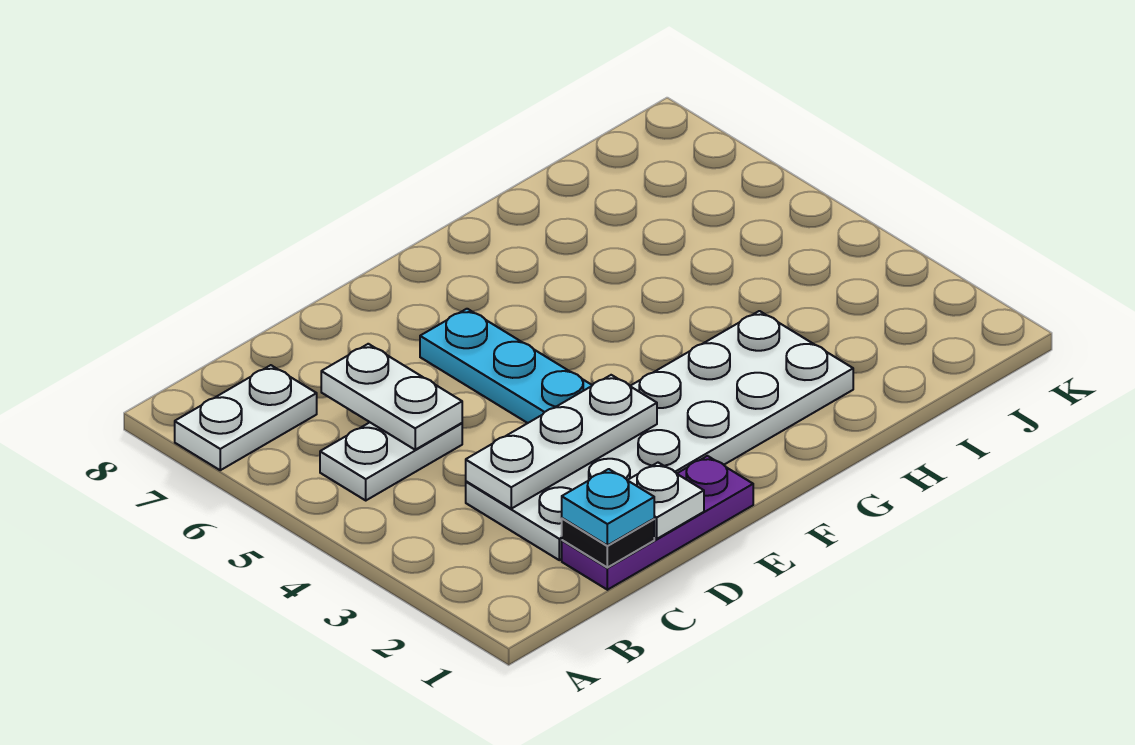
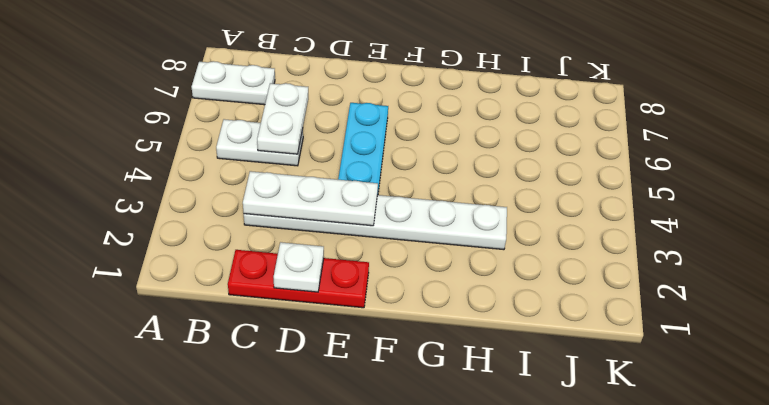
purple plate C1:E1 level 1 -> red plate C1:E1 level 1
black plate C1 level 2 -> none
cyan plate C1 level 3 -> none
white plate C2:H3 level 1 -> white plate C3:H3 level 1

